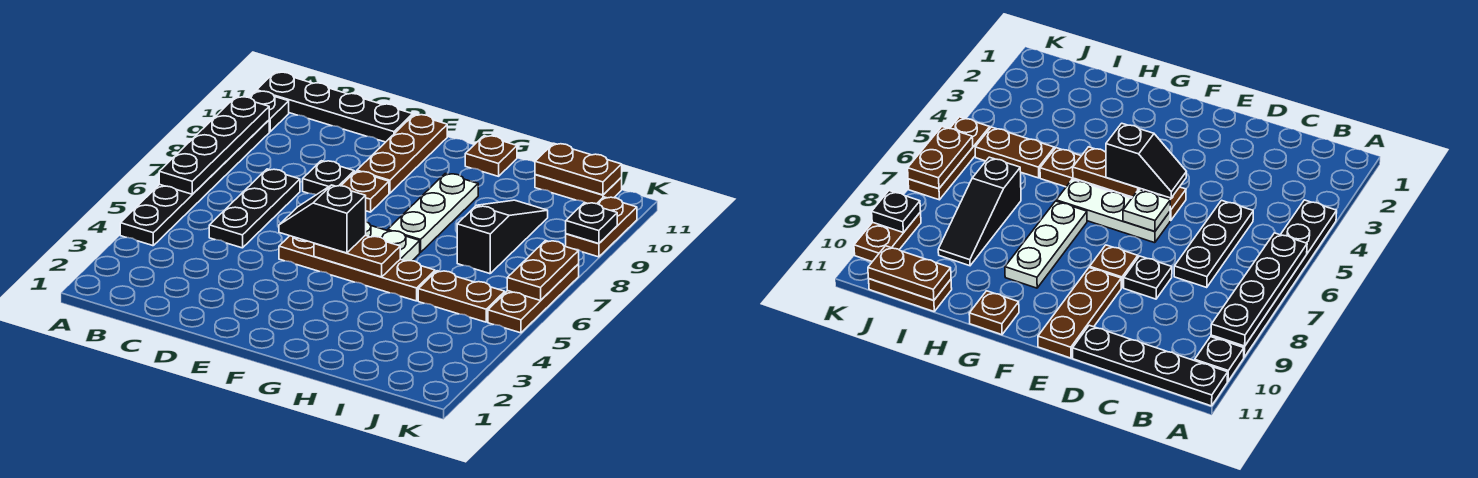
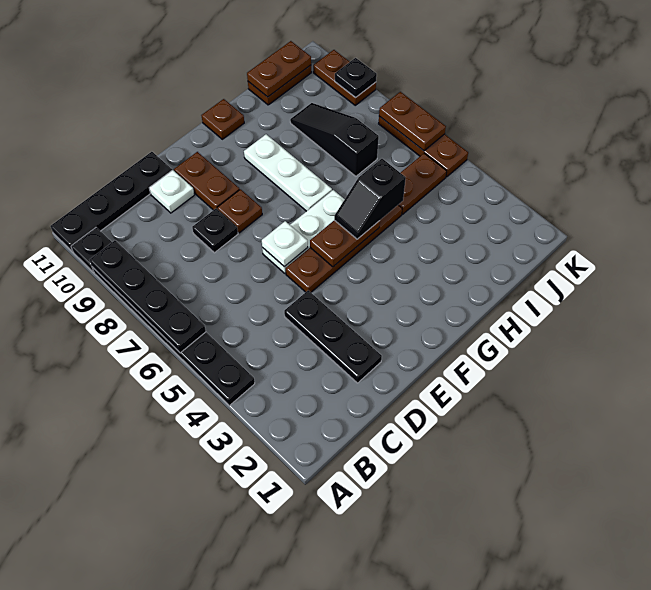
black plate C5:C7 level 1 -> black plate D2:D4 level 1
none -> white plate D10 level 1
black slope E5:F5 level 3 top F -> black slope G5:H5 level 3 top H
brown plate E9:E11 level 1 -> brown plate E9:E10 level 1

